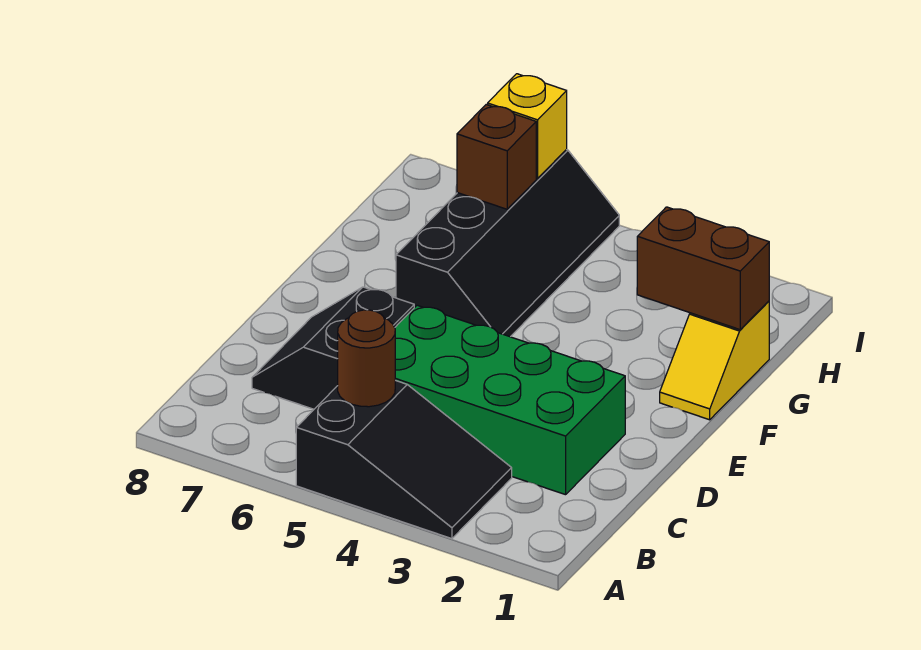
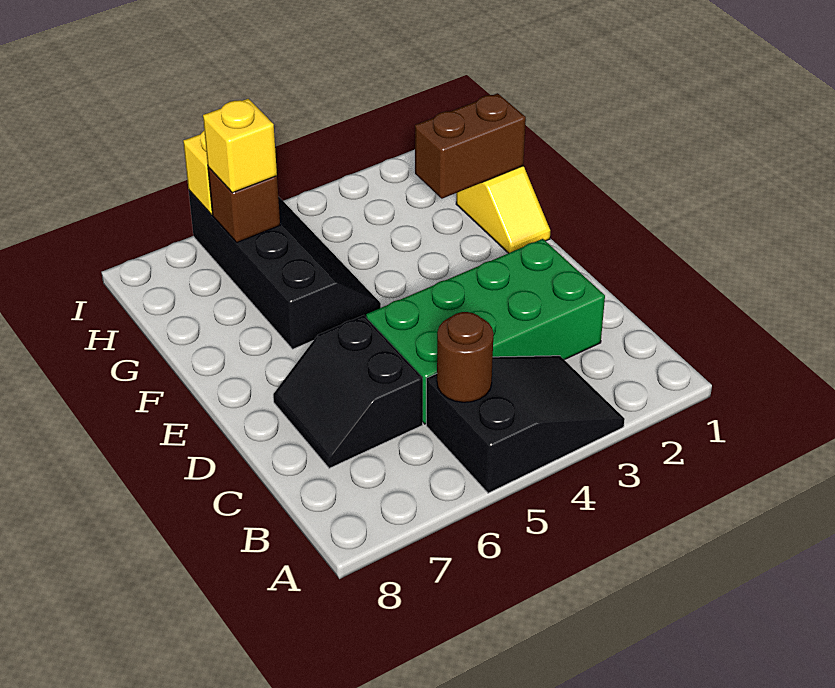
none -> yellow brick H6 level 3

